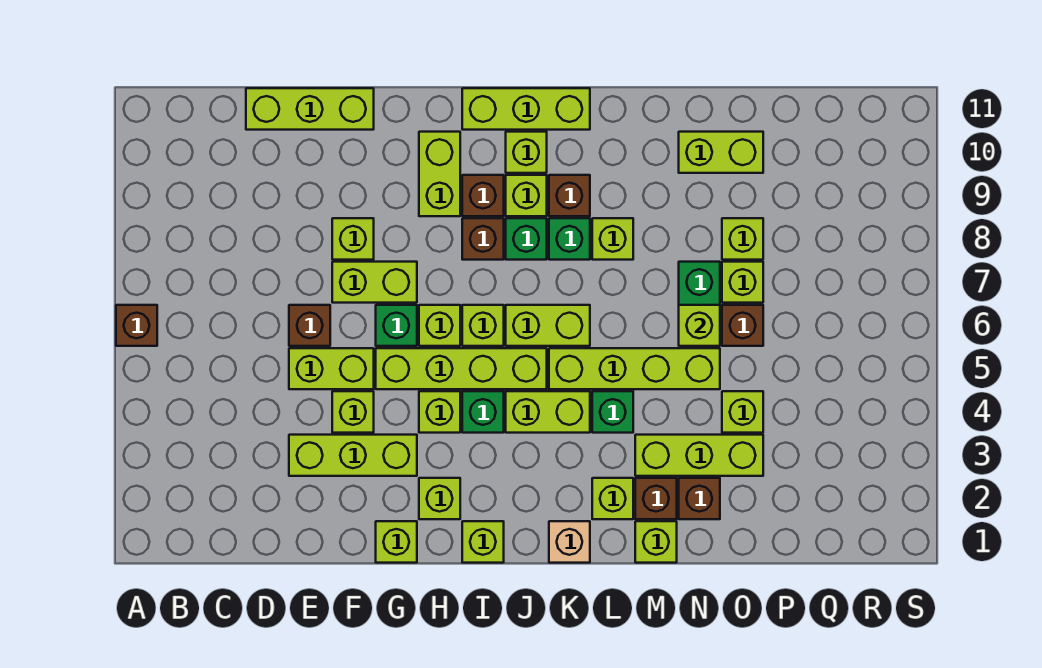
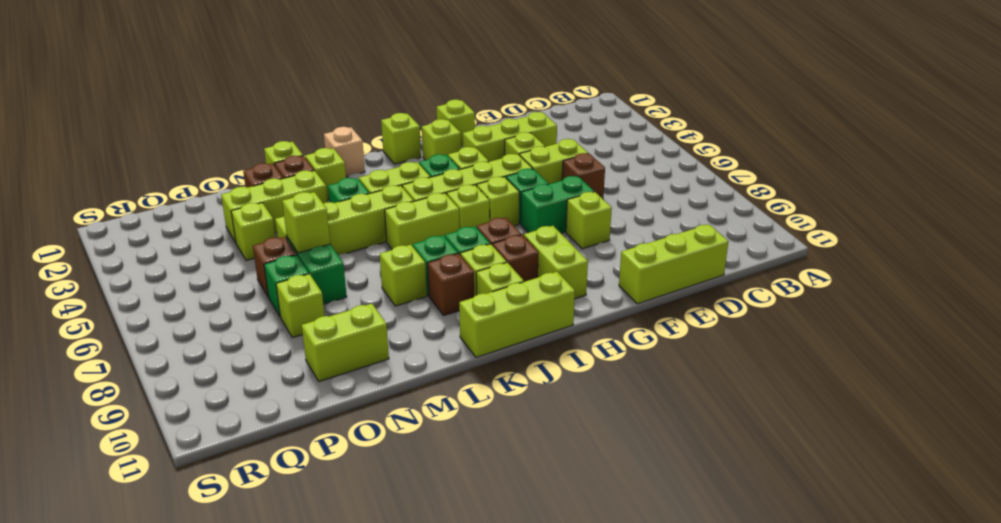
brown brick A6 level 1 -> none
lime brick F7:G7 level 1 -> green brick F7:G7 level 1
lime brick O7 level 1 -> green brick O7 level 1

